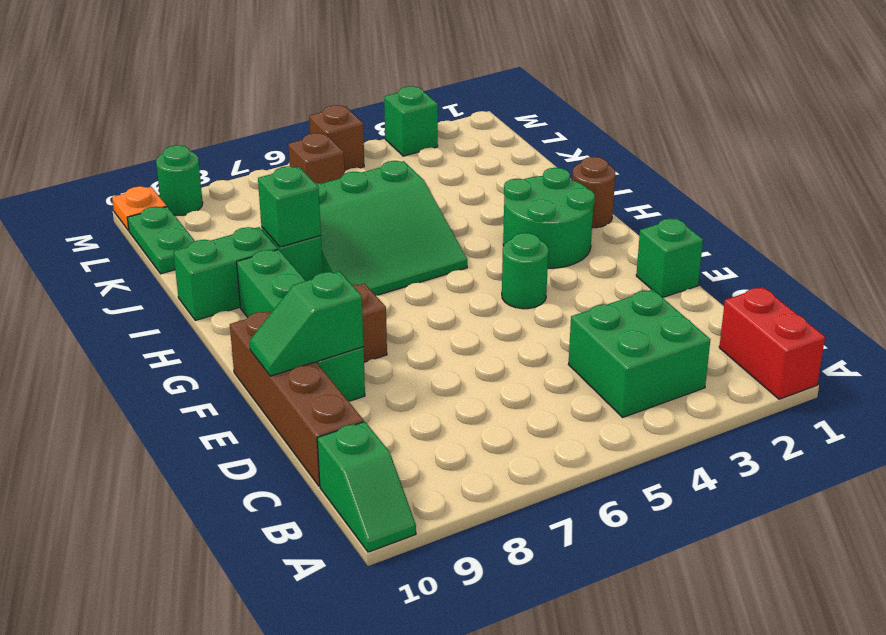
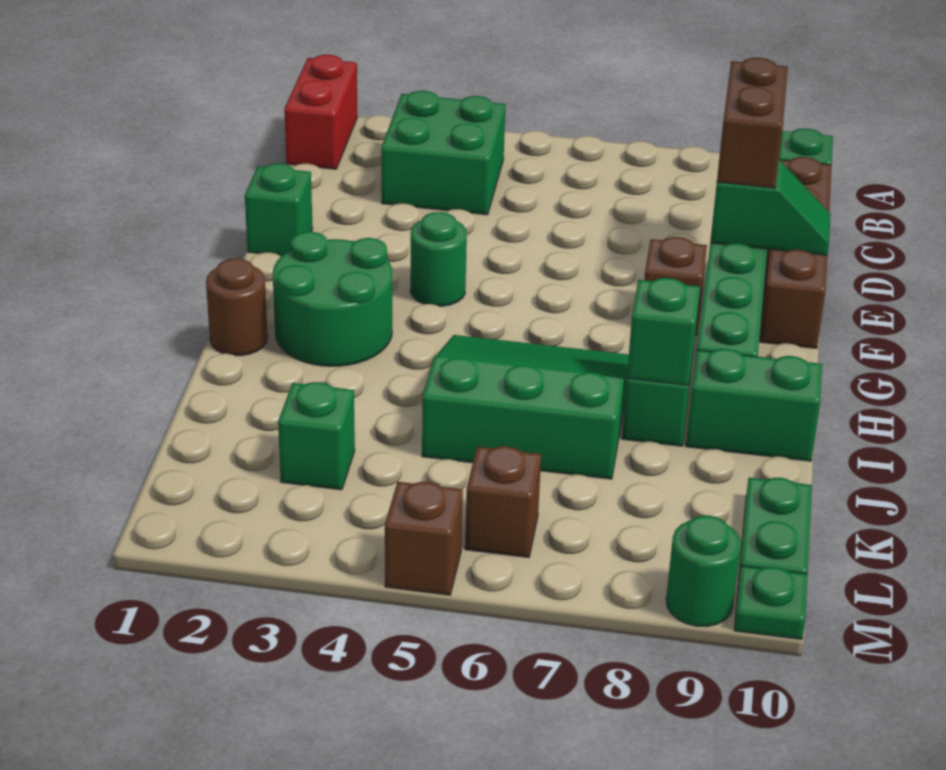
none -> brown brick D9:E9 level 3
green brick M3 level 1 -> green brick K3 level 1
orange plate M10 level 1 -> green plate M10 level 1

